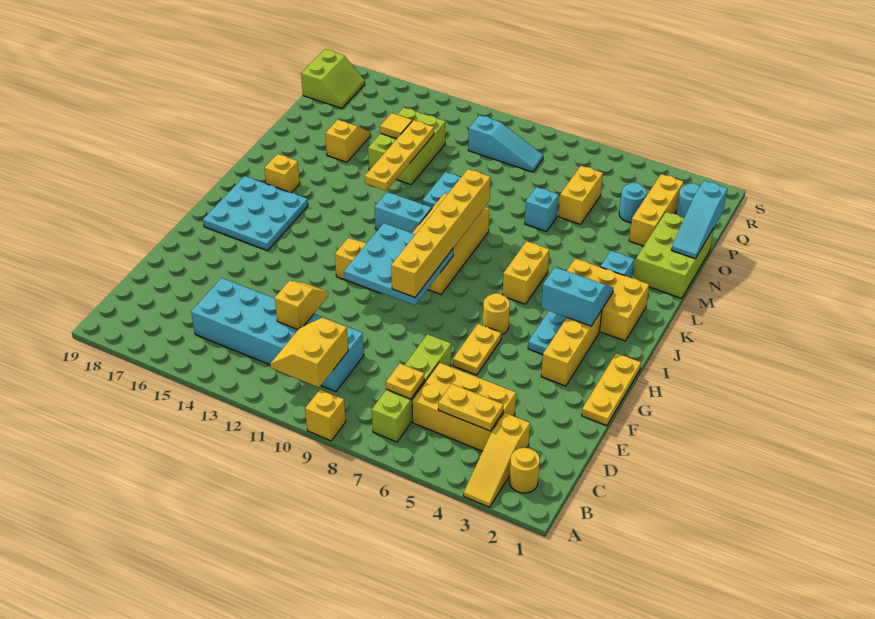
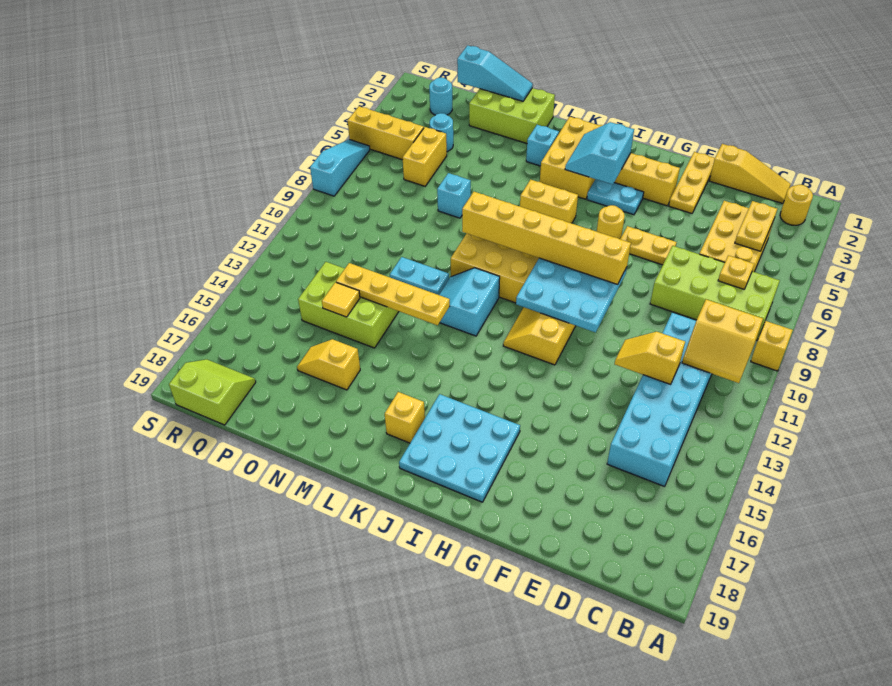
yellow slope A3:C3 level 1 top C -> yellow slope C1:E1 level 1 top E
lime brick B7:E7 level 1 -> lime brick B7:E8 level 1
yellow plate F1:H1 level 1 -> yellow plate F1:F3 level 1
yellow brick O3:Q3 level 1 -> yellow brick Q5:S5 level 1
yellow brick O6:P6 level 1 -> yellow brick P5:P6 level 1
cyan slope Q9:Q11 level 1 top 11 -> cyan slope S6:S8 level 1 top 8

